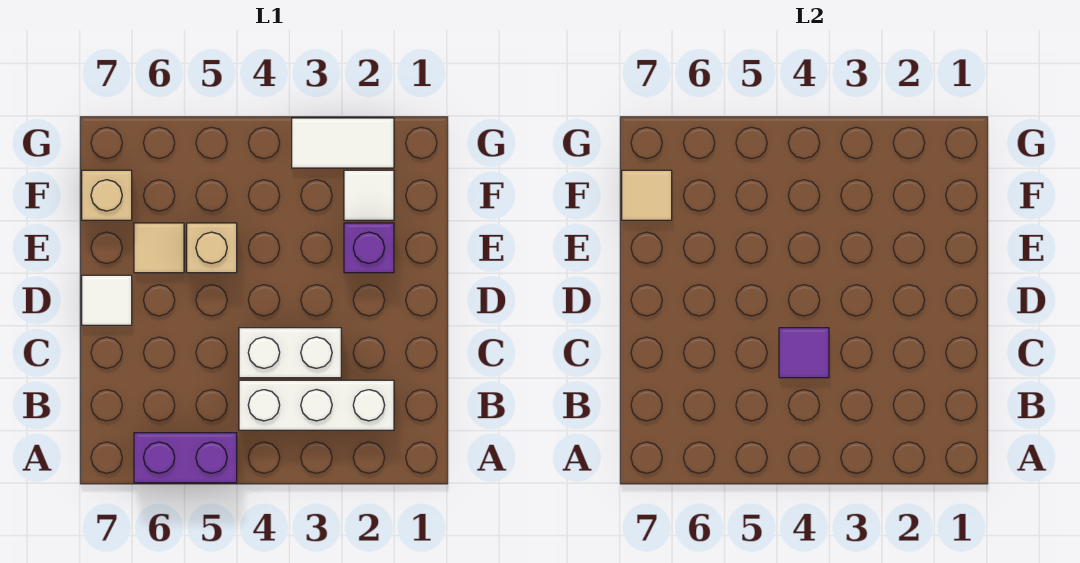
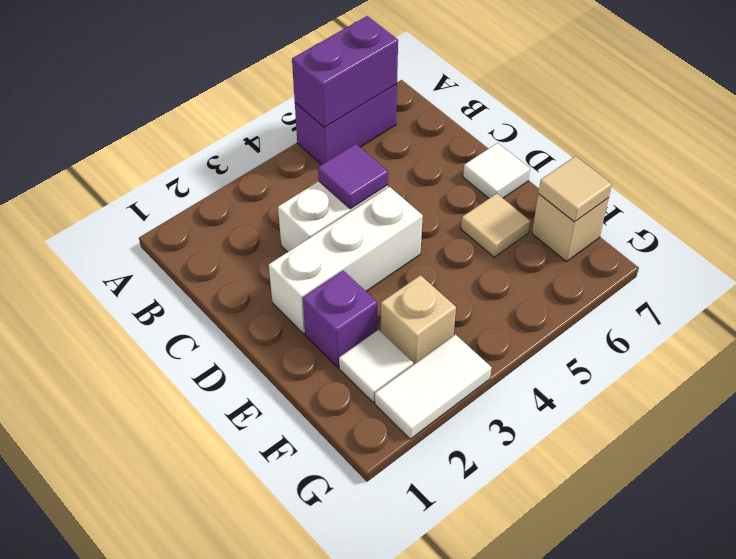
none -> purple brick A5:A6 level 2
white brick B2:B4 level 1 -> white brick D2:D4 level 1
tan brick E5 level 1 -> tan brick F3 level 1

